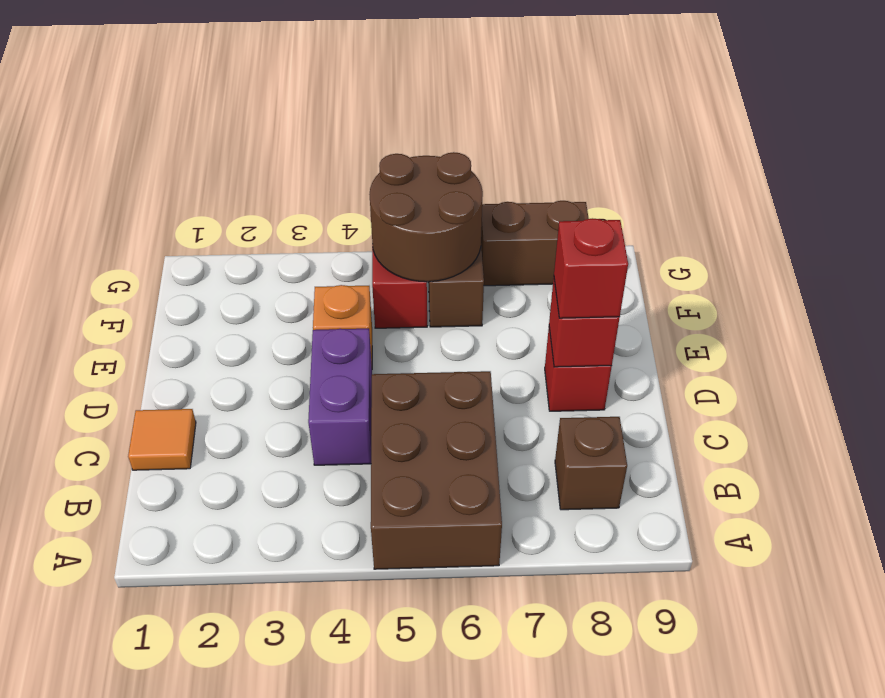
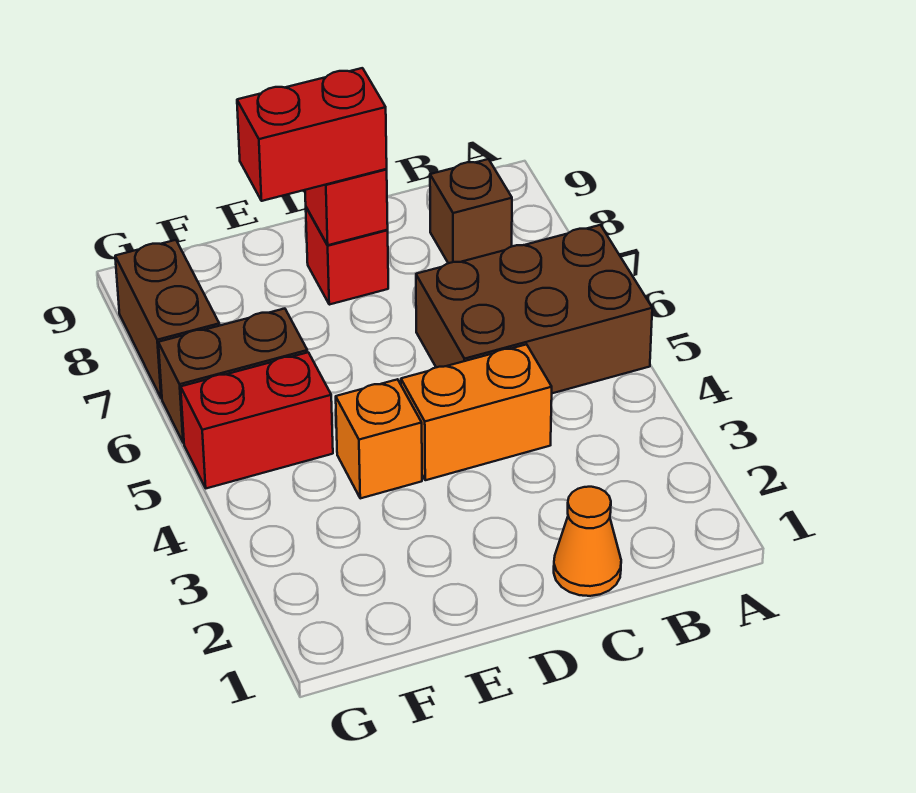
orange tile C1 level 1 -> orange cone C1 level 1
purple brick C4:D4 level 1 -> orange brick C4:D4 level 1
red brick D8 level 3 -> red brick D8:E8 level 3
brown round brick F5:G6 level 2 -> none

